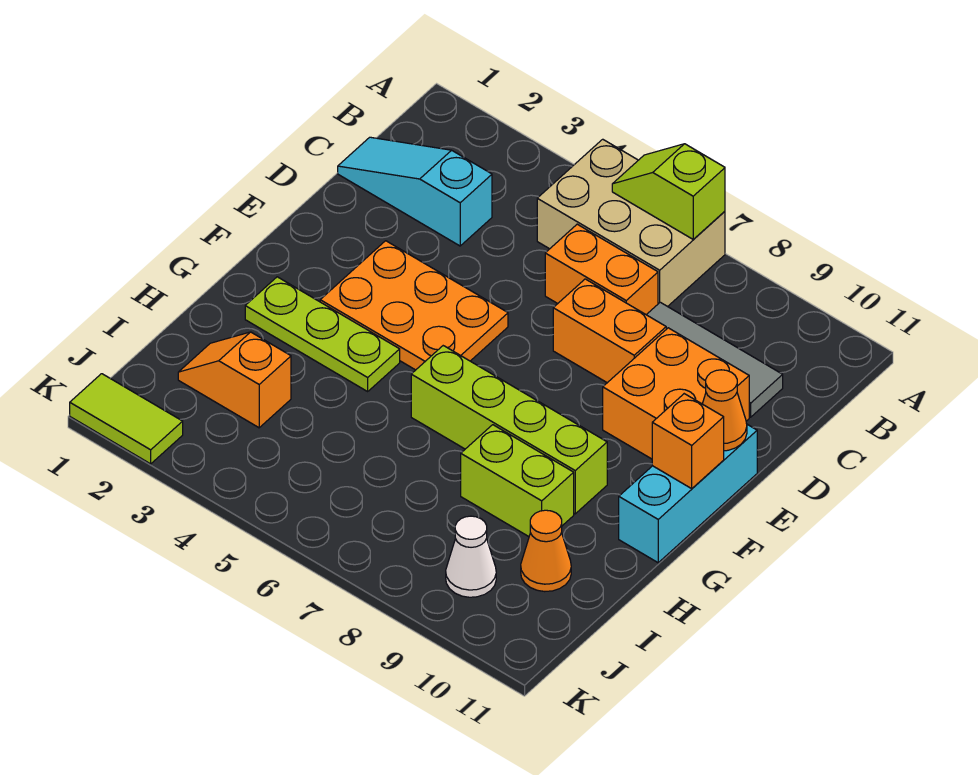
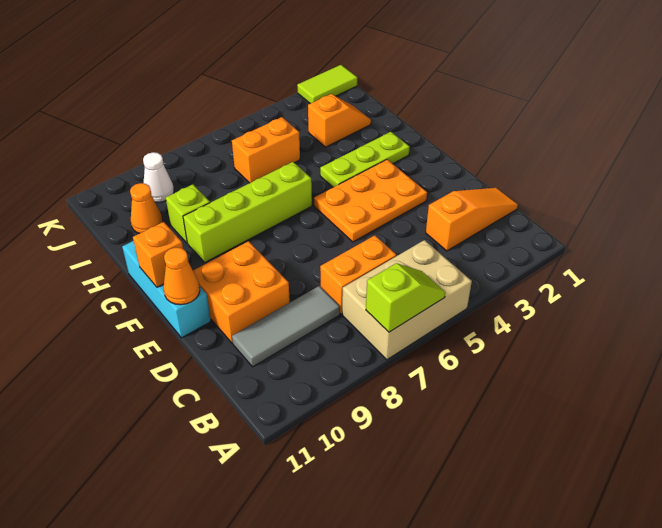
cyan slope C1:C3 level 1 top 3 -> orange slope C1:C3 level 1 top 3
orange brick D7:D8 level 1 -> orange brick I5:I6 level 1
lime brick H8:H9 level 1 -> lime brick H9 level 1

